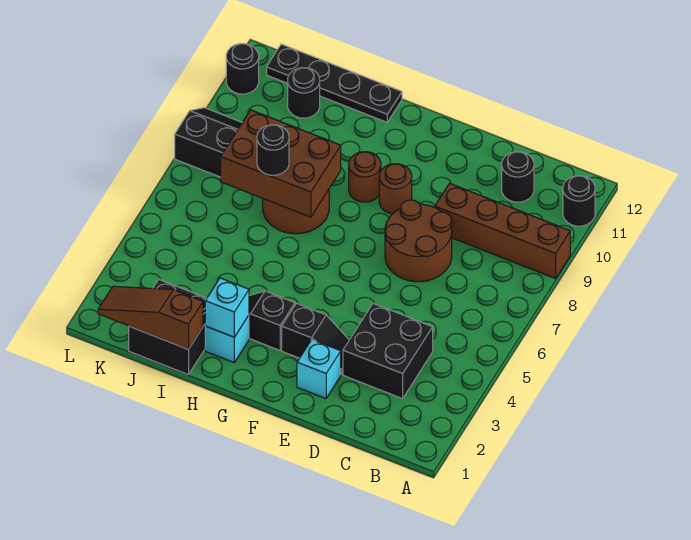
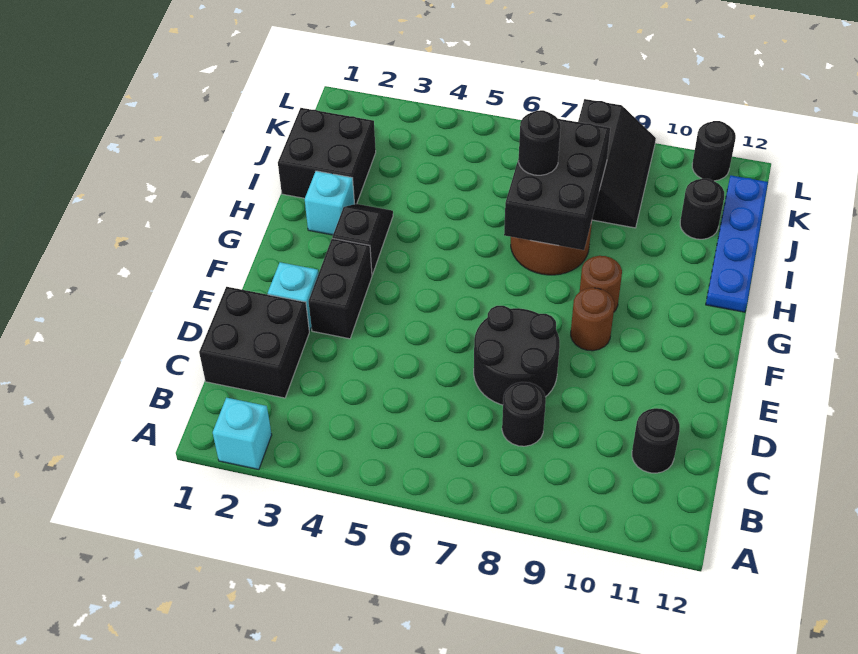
brown brick A9:D9 level 1 -> none
black round brick A11 level 1 -> black round brick C8 level 1
black brick C3:D4 level 1 -> black brick C1:D2 level 1
brown round brick D7:E8 level 1 -> black round brick D7:E8 level 1
black slope E3:F3 level 1 top F -> black brick E3:F3 level 1
cyan brick H2 level 2 -> cyan brick A2 level 1
brown brick H7:J8 level 2 -> black brick H7:J8 level 2
black plate H12:K12 level 1 -> blue plate H12:K12 level 1
brown slope I1:K1 level 2 top I -> none

